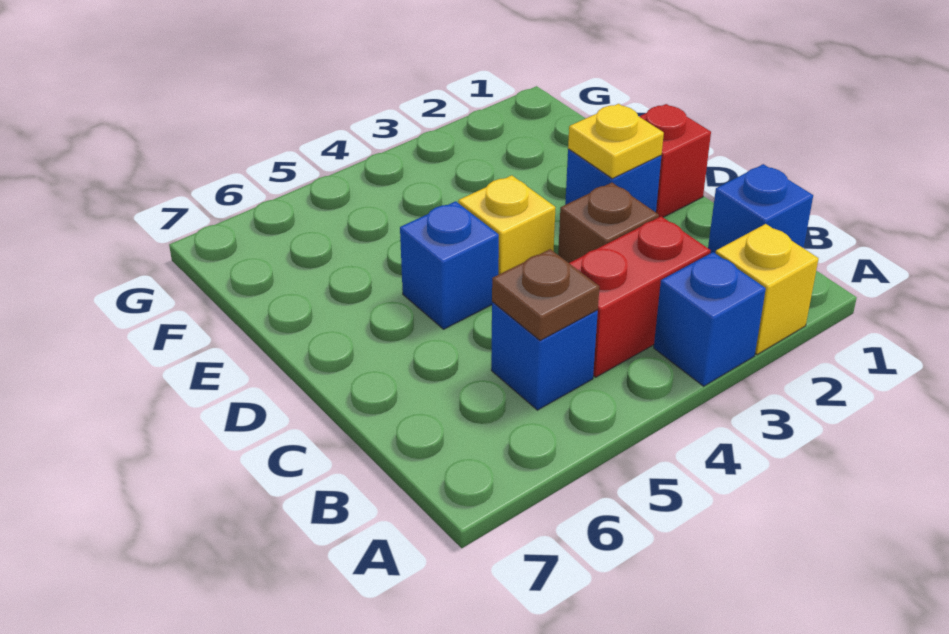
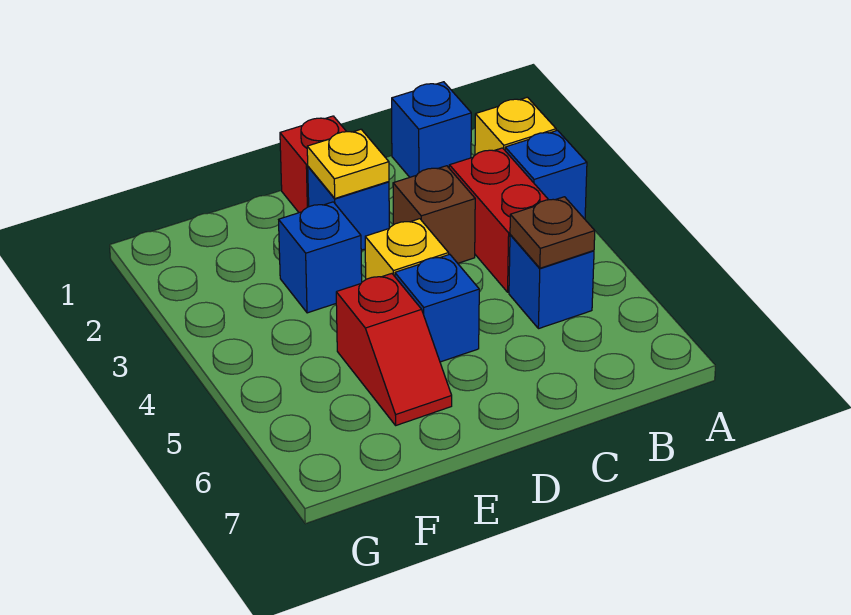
none -> blue brick E3 level 1
none -> red slope E5:E6 level 1 top 5

